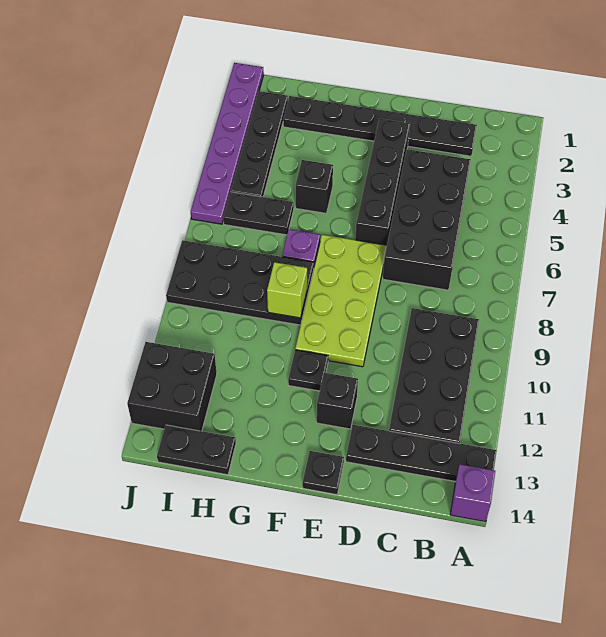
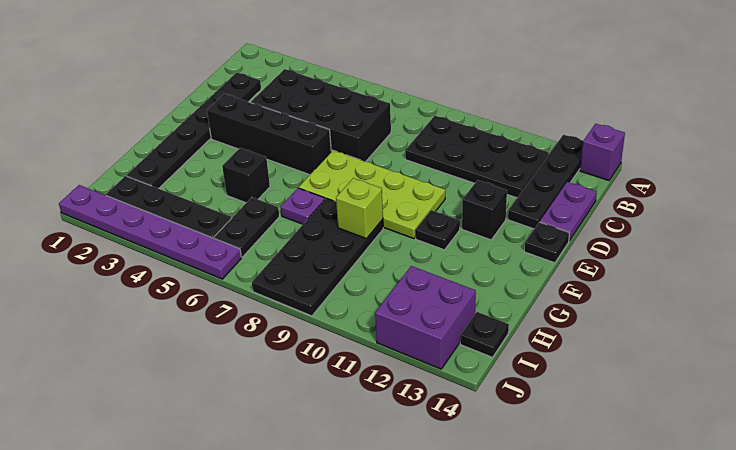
none -> purple plate C14:D14 level 1
black plate H14:I14 level 1 -> black plate I14 level 1
black brick I12:J13 level 1 -> purple brick I12:J13 level 1

